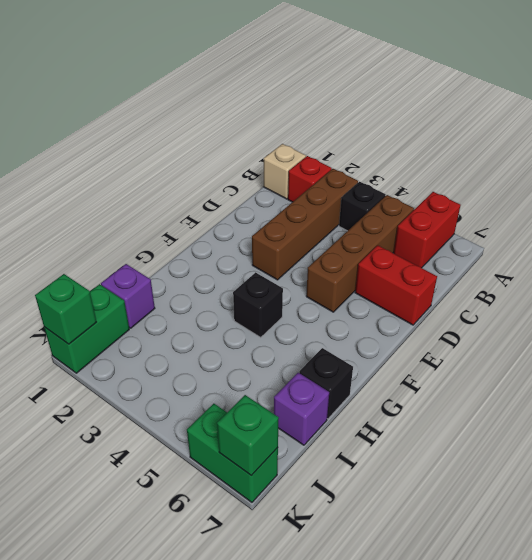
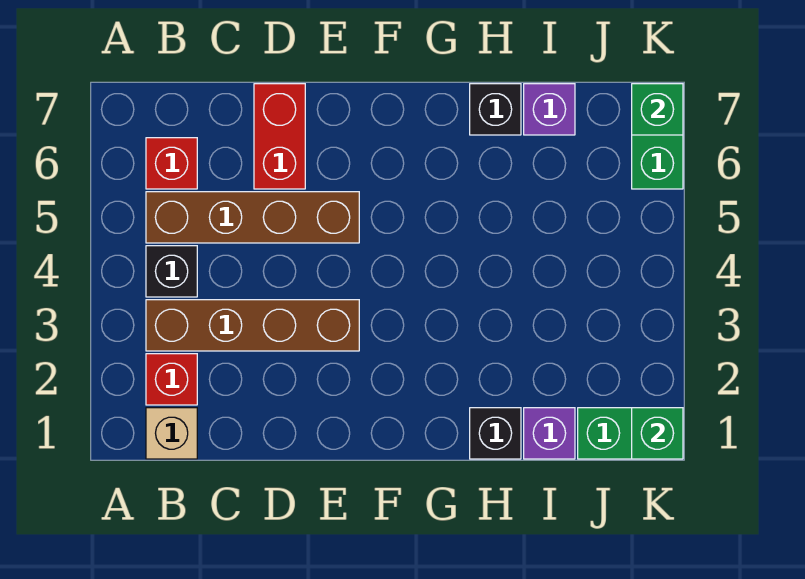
red brick A6:B6 level 1 -> red brick B6 level 1
black brick G4 level 1 -> black brick H1 level 1

